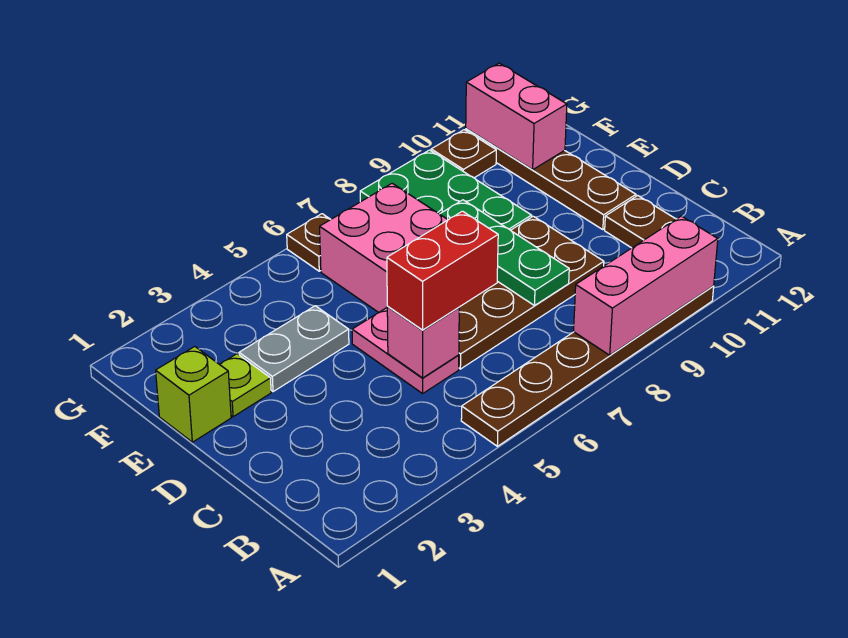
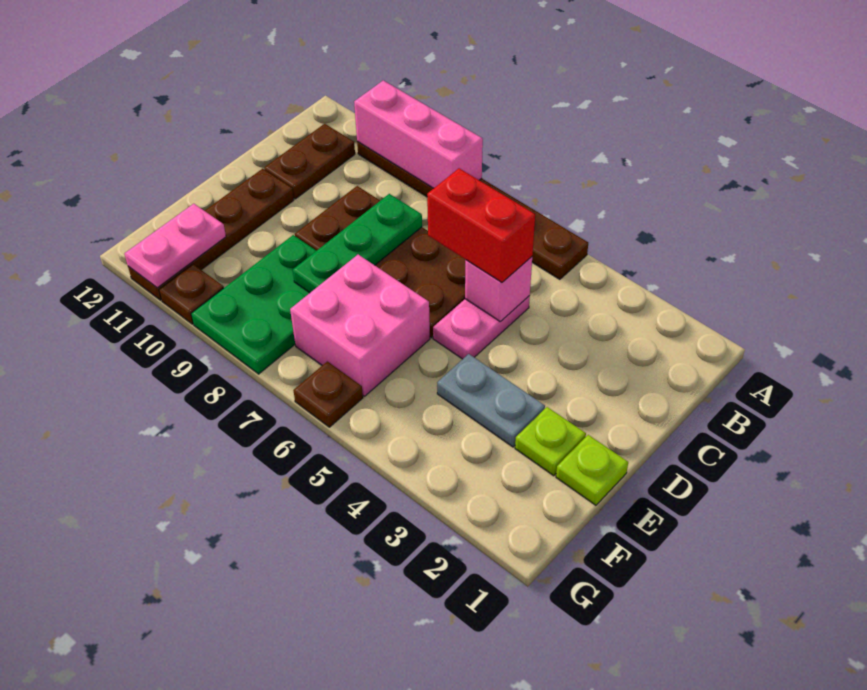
lime brick E1 level 1 -> lime plate E1 level 1
pink brick F11:G11 level 2 -> pink plate F11:G11 level 2

